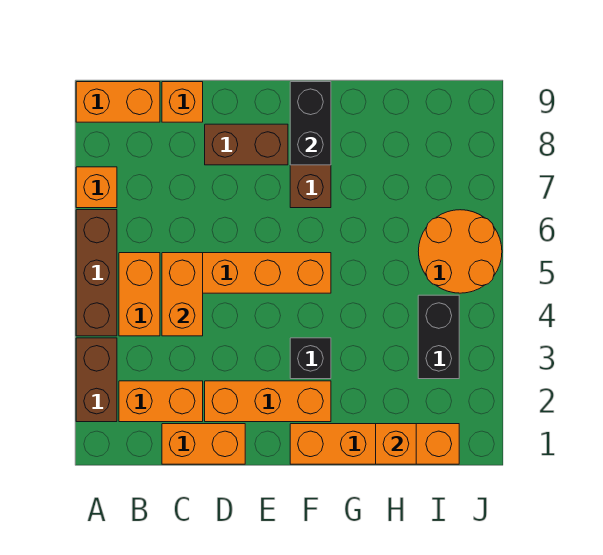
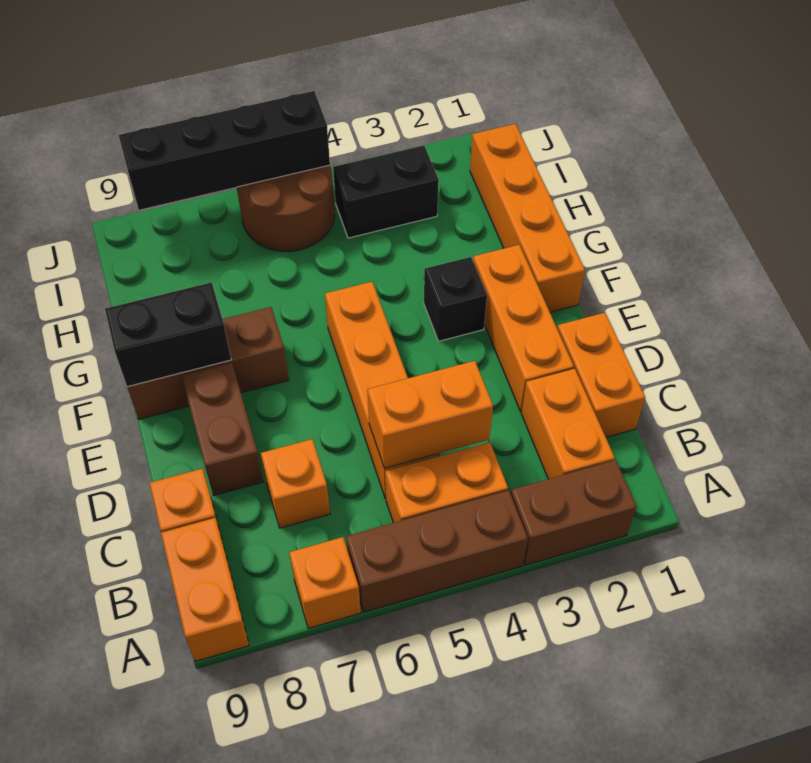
orange brick H1 level 2 -> orange brick C7 level 1
orange round brick I5:J6 level 1 -> brown round brick I5:J6 level 1
none -> black brick J5:J8 level 2

